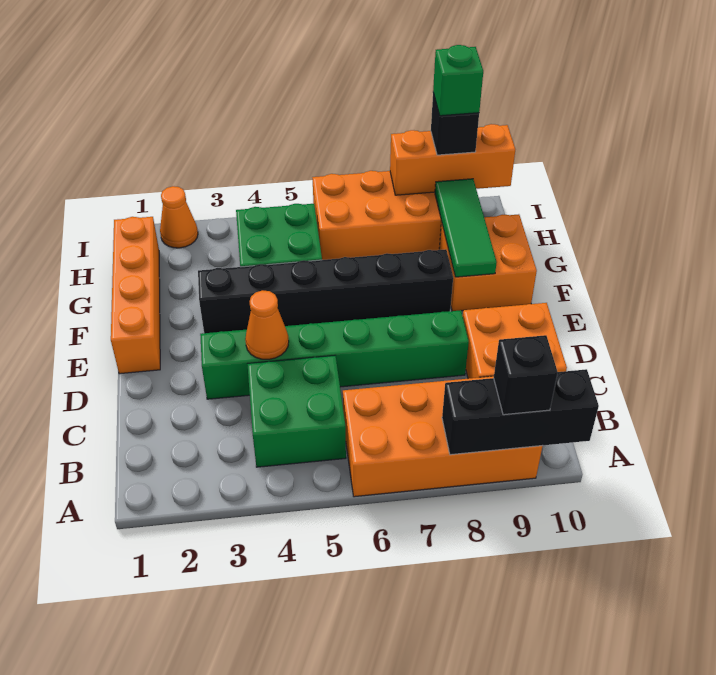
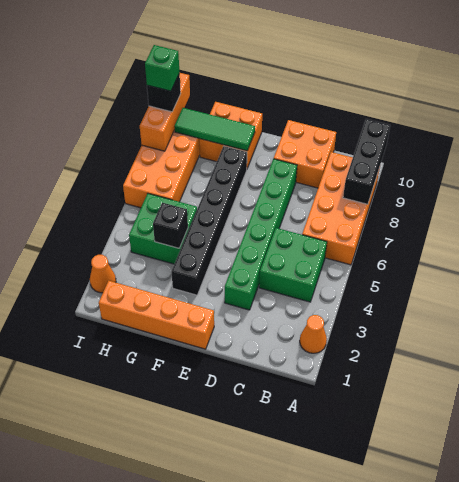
black brick A9 level 3 -> black brick G4 level 2
orange cone D4 level 2 -> orange cone A2 level 1

